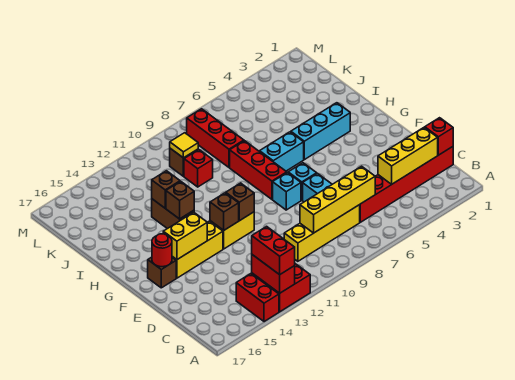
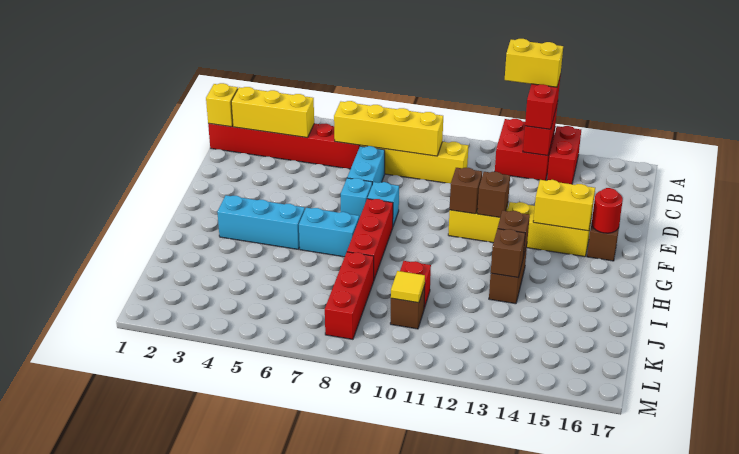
none -> yellow brick A12:A13 level 4
red brick C1 level 2 -> yellow brick C1 level 2

